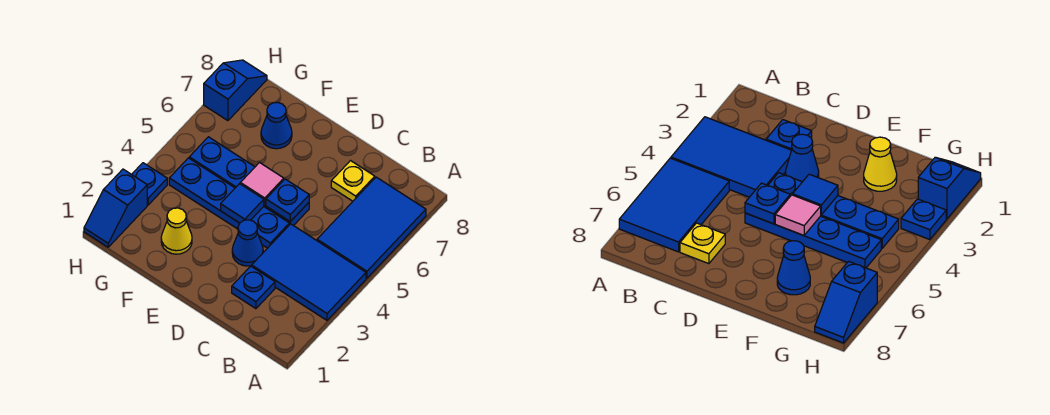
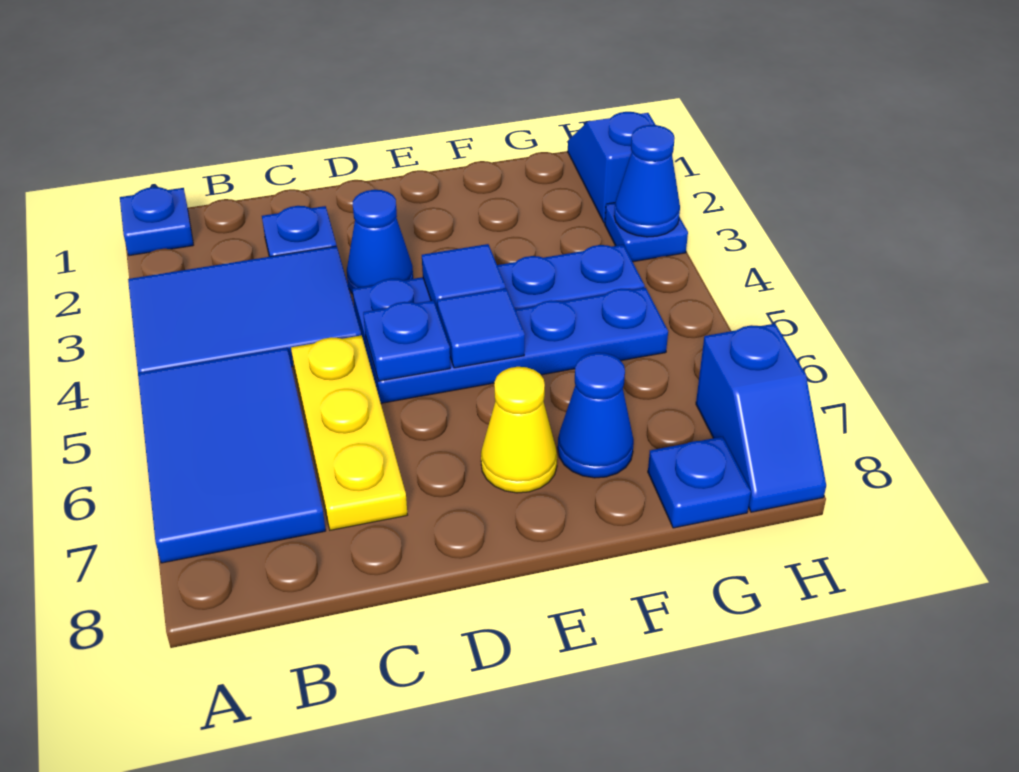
none -> blue plate A1 level 1
yellow plate C7 level 1 -> yellow plate C5:C7 level 1
pink tile E5 level 2 -> blue tile E5 level 2
yellow cone F2 level 1 -> yellow cone E7 level 1
none -> blue plate G8 level 1
none -> blue cone H3 level 2

